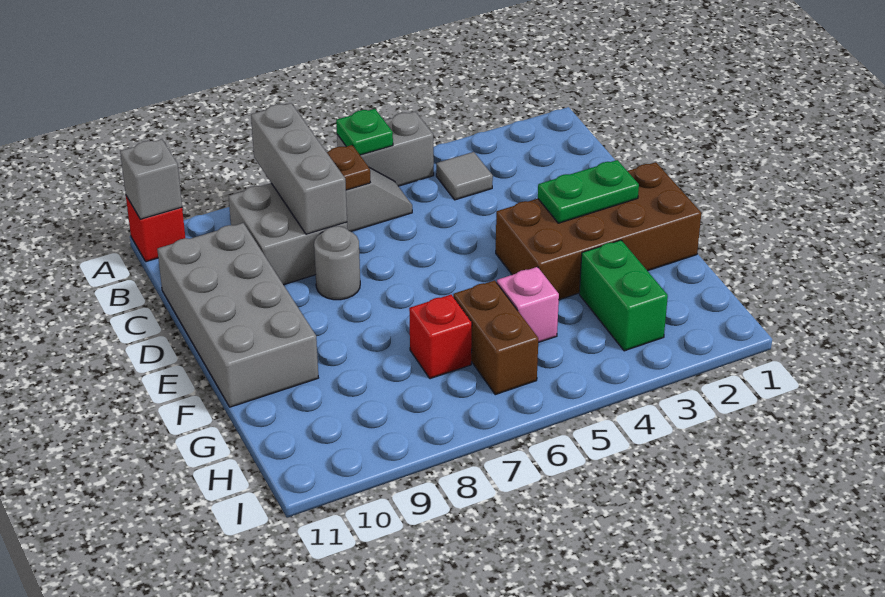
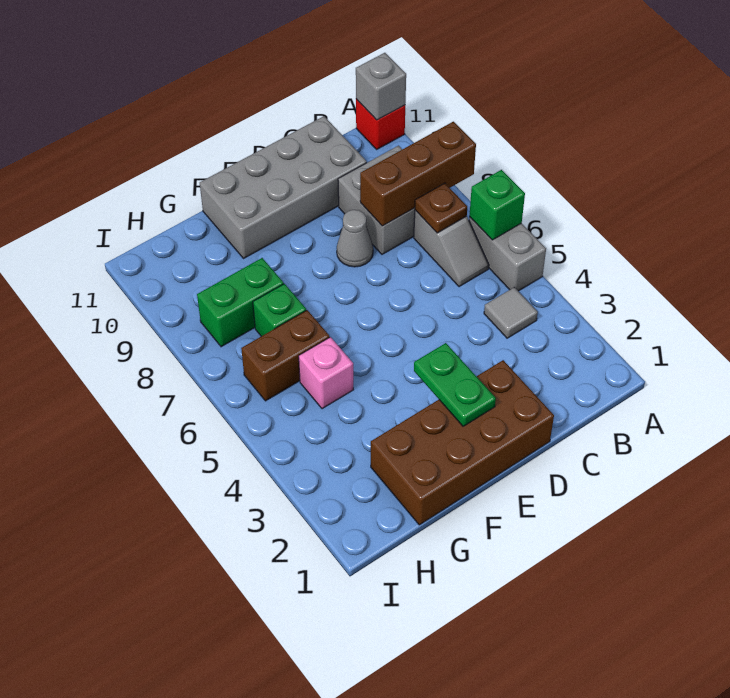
green plate A6 level 2 -> green brick A6 level 2
grey brick A8:C8 level 2 -> brown brick A8:C8 level 2
grey round brick D8 level 1 -> grey cone D8 level 1
brown brick E1:F4 level 1 -> brown brick D1:G2 level 1
green brick G3:H3 level 1 -> green brick G8:H8 level 1
red brick G7 level 1 -> green brick G7 level 1

